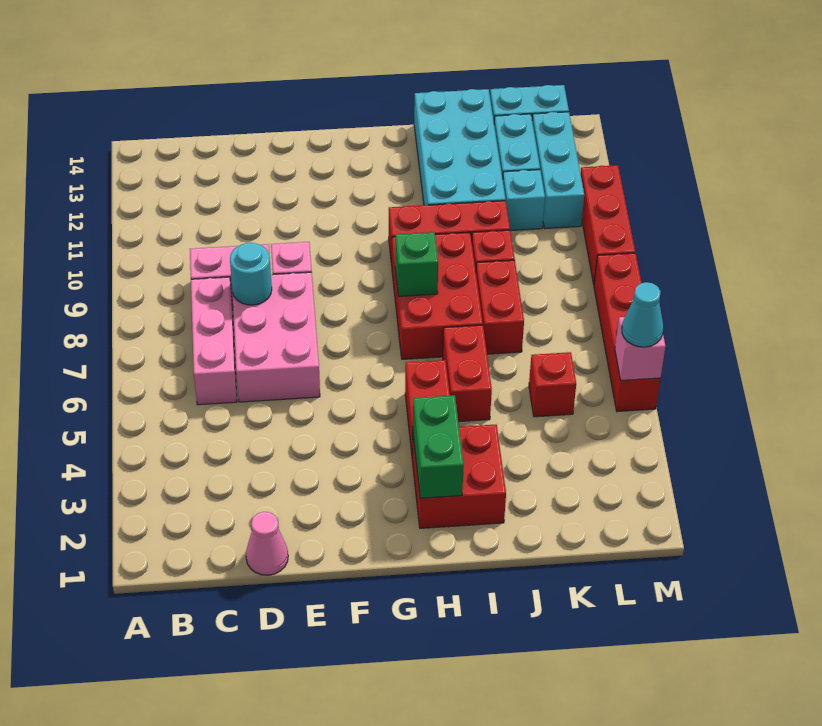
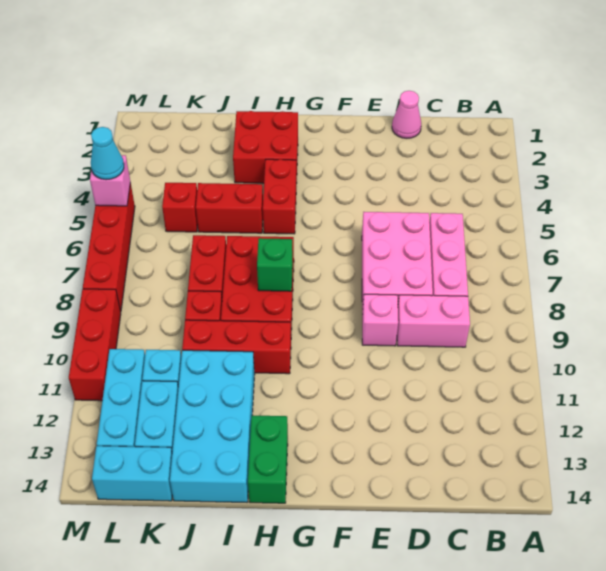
cyan round brick D8 level 2 -> none
green brick H2:H3 level 2 -> green brick H13:H14 level 1
red brick I5:I6 level 1 -> red brick I5:J5 level 1

